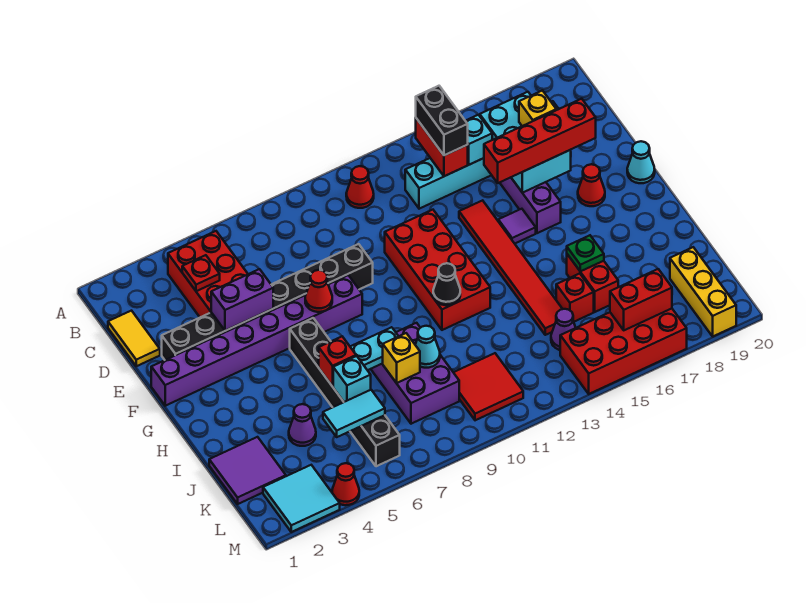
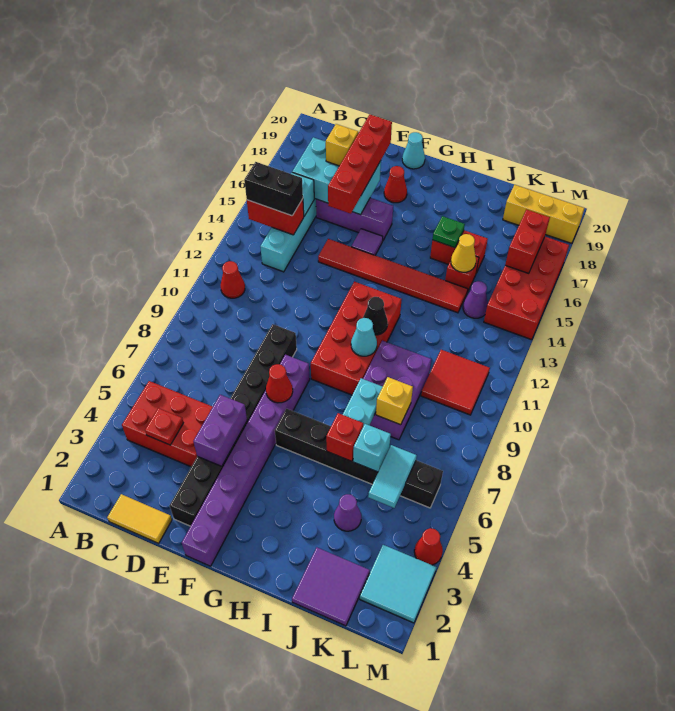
red brick E11:H12 level 1 -> red brick G9:H12 level 1
purple brick I8:K9 level 1 -> purple brick I8:J10 level 1
cyan cone J9 level 2 -> cyan cone H10 level 2
none -> yellow cone J15 level 2

